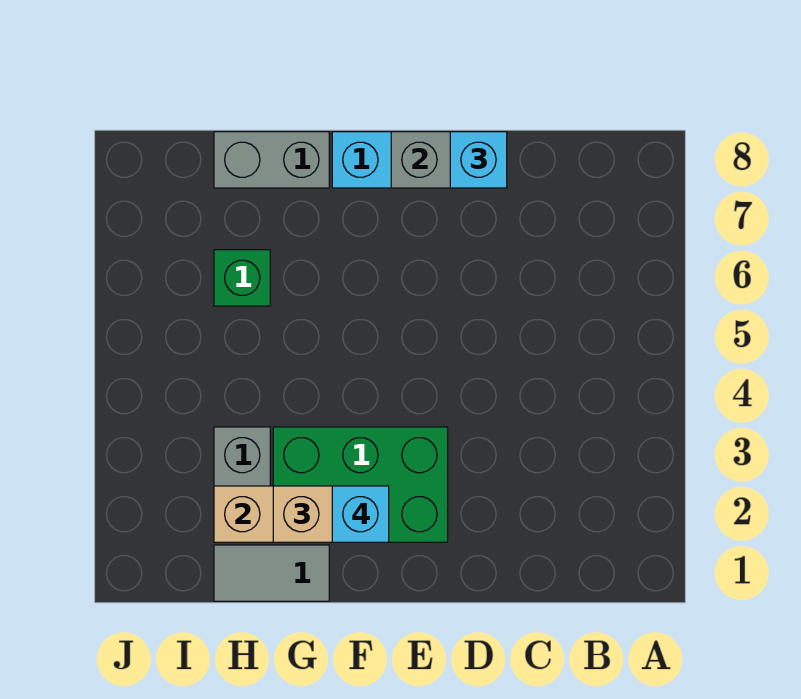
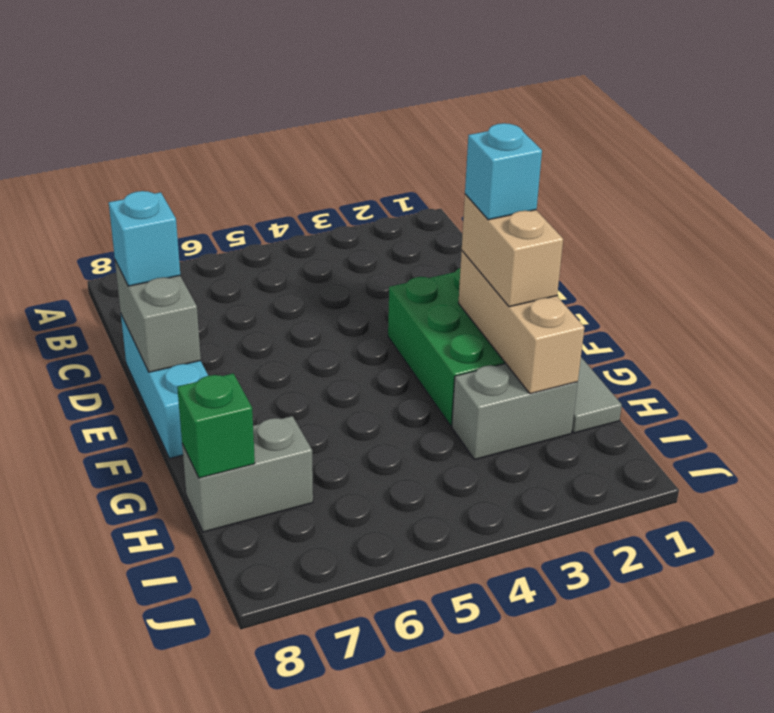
grey brick G8:H8 level 1 -> grey brick H7:H8 level 1
green brick H6 level 1 -> green brick H8 level 2

